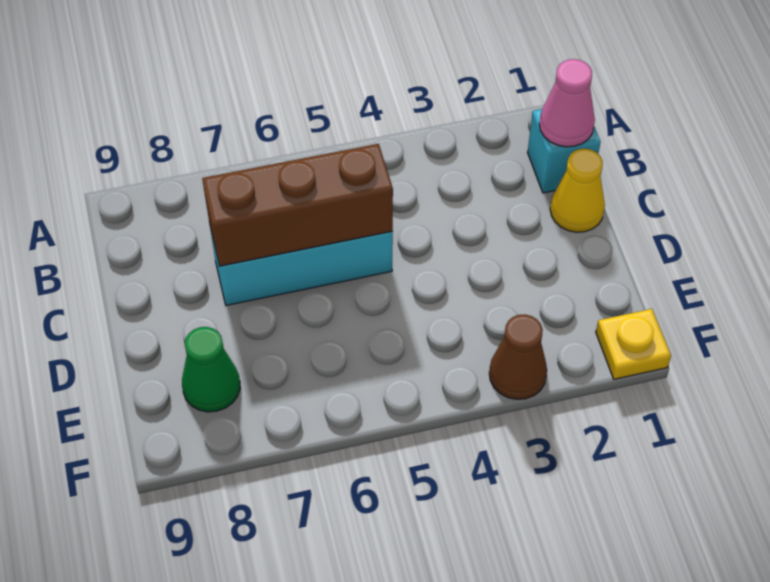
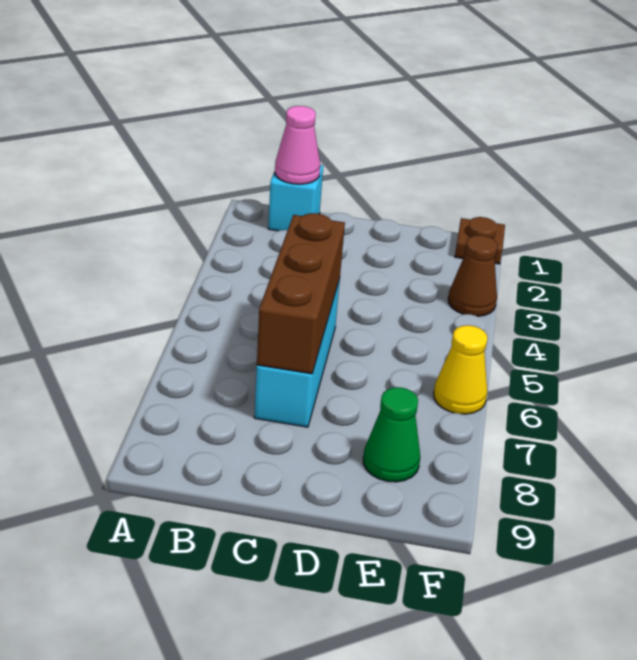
yellow cone C1 level 1 -> yellow cone F6 level 1
yellow plate F1 level 1 -> brown plate F1 level 1

